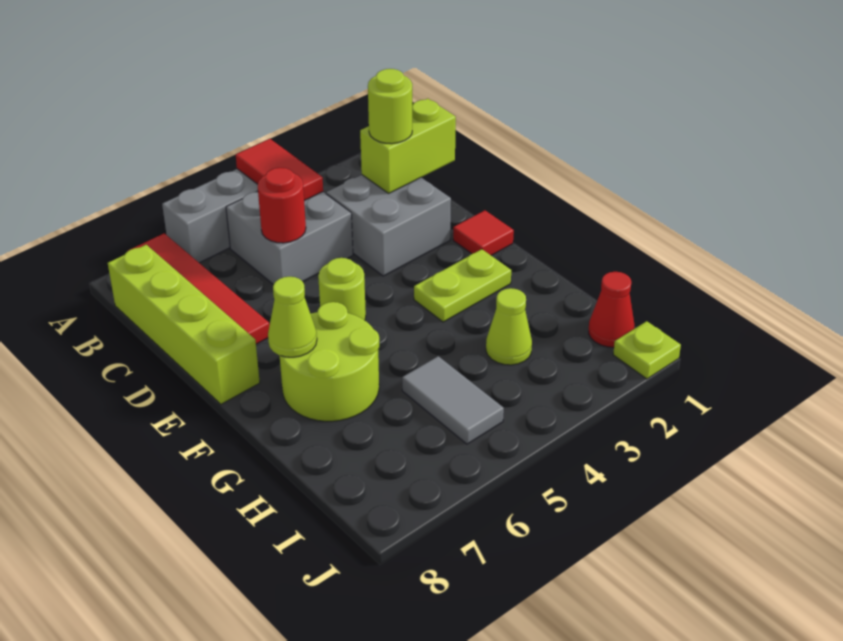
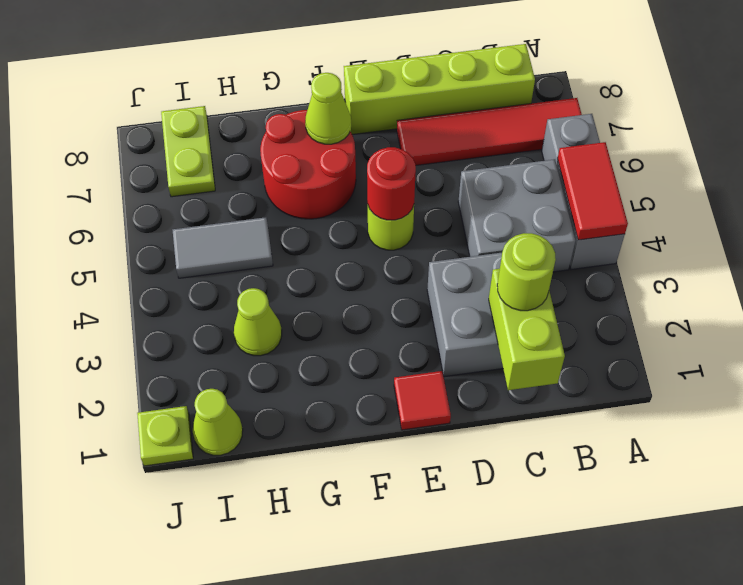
red tile A4:B4 level 2 -> red tile A4:A5 level 2
red round brick C5 level 2 -> red round brick E5 level 2
lime plate F2:F3 level 1 -> lime plate I7:I8 level 1
lime round brick F6:G7 level 1 -> red round brick F6:G7 level 1
red cone I1 level 1 -> lime cone I1 level 1

